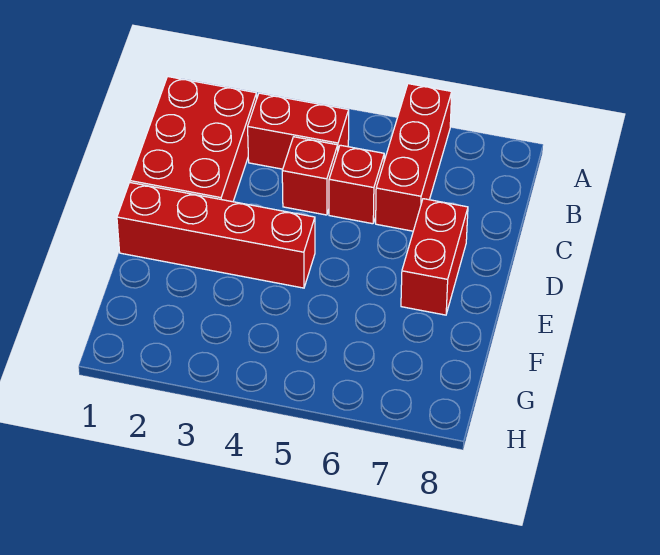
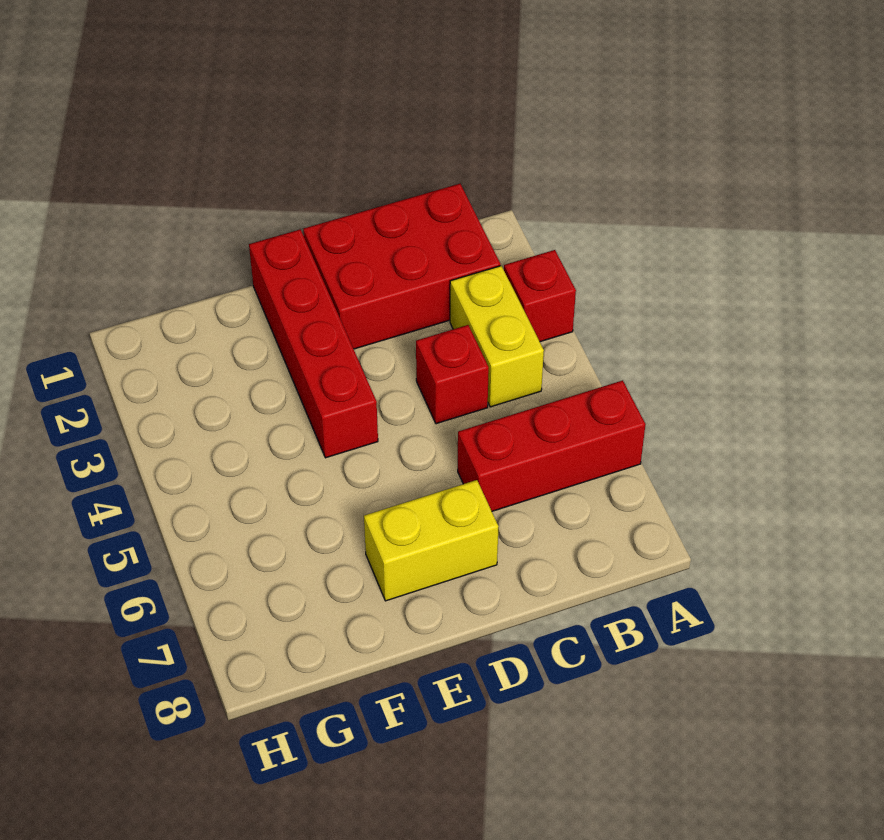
red brick B3:B4 level 1 -> yellow brick B3:B4 level 1
red brick C5 level 1 -> red brick A3 level 1
red brick D7:E7 level 1 -> yellow brick D7:E7 level 1

